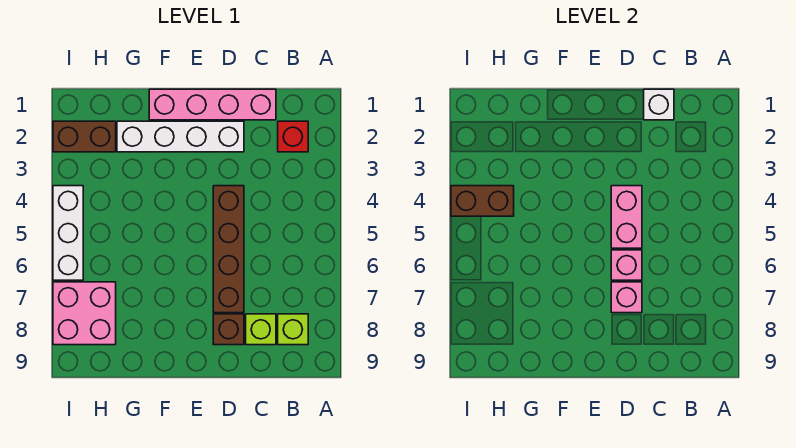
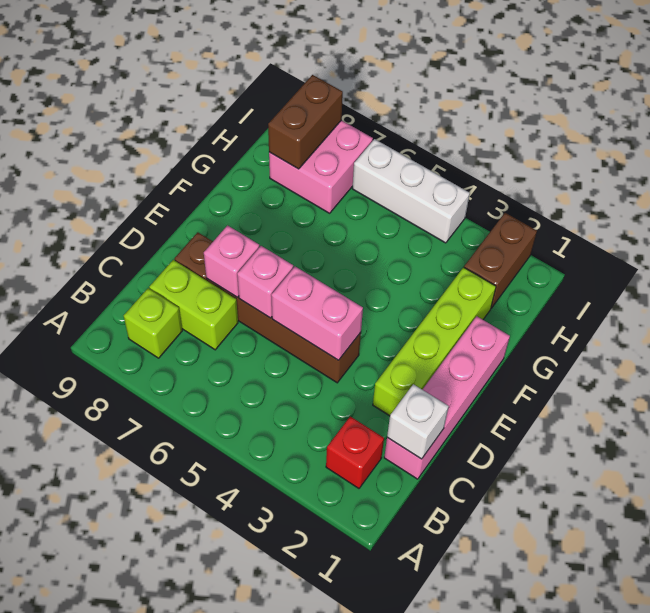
lime brick C8 level 1 -> lime brick C7:C8 level 1
white brick D2:G2 level 1 -> lime brick D2:G2 level 1
brown brick H4:I4 level 2 -> brown brick H8:I8 level 2

